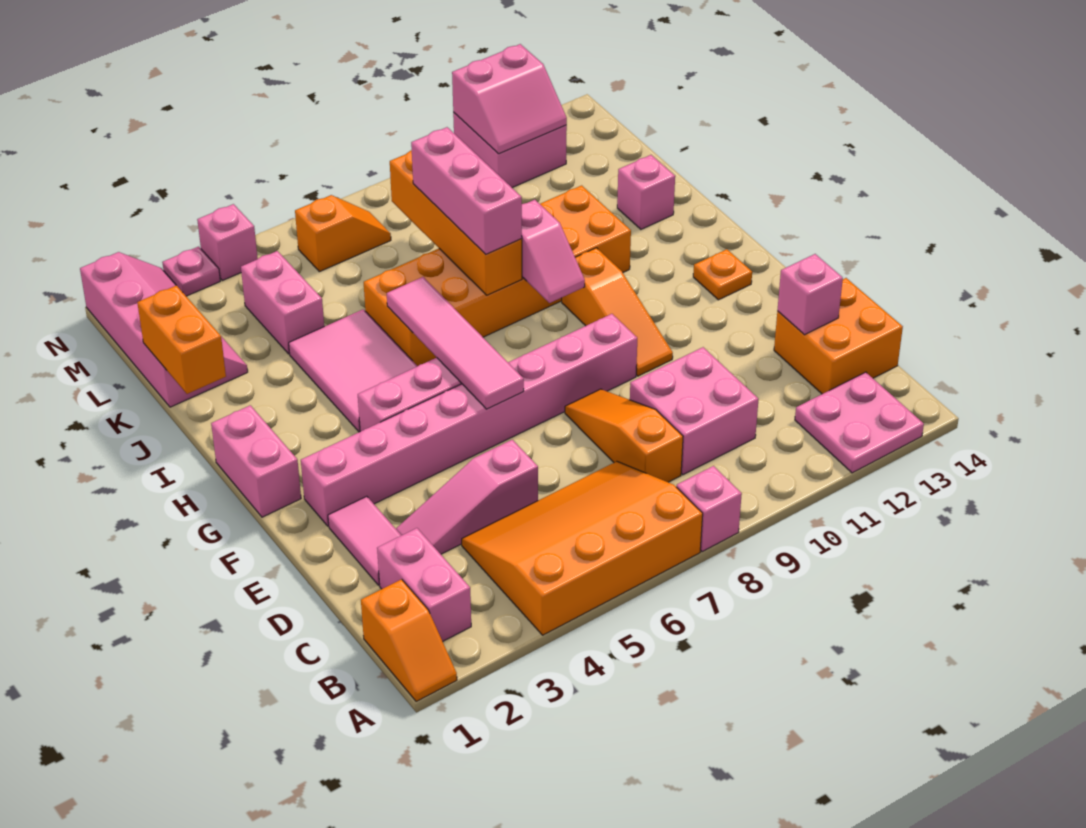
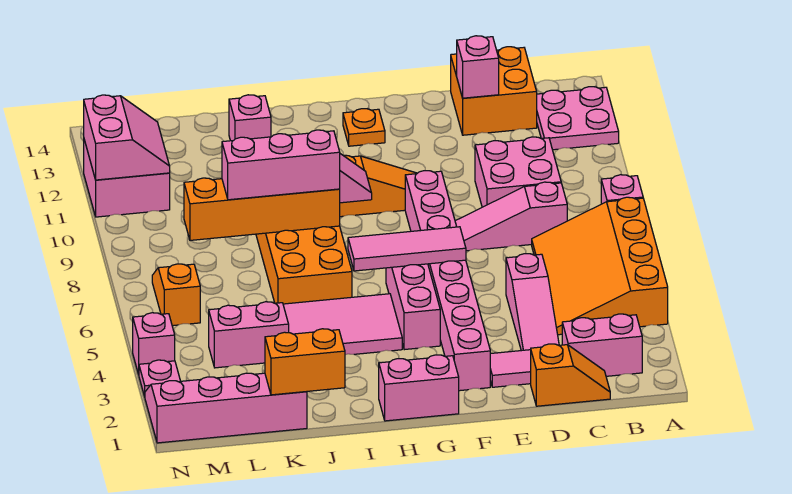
orange slope A1:B1 level 1 top B -> orange slope C1:D1 level 1 top D
orange slope C8:E8 level 1 top C -> pink slope C8:E8 level 1 top C
pink tile F6:I6 level 2 -> pink tile F6:H6 level 2

